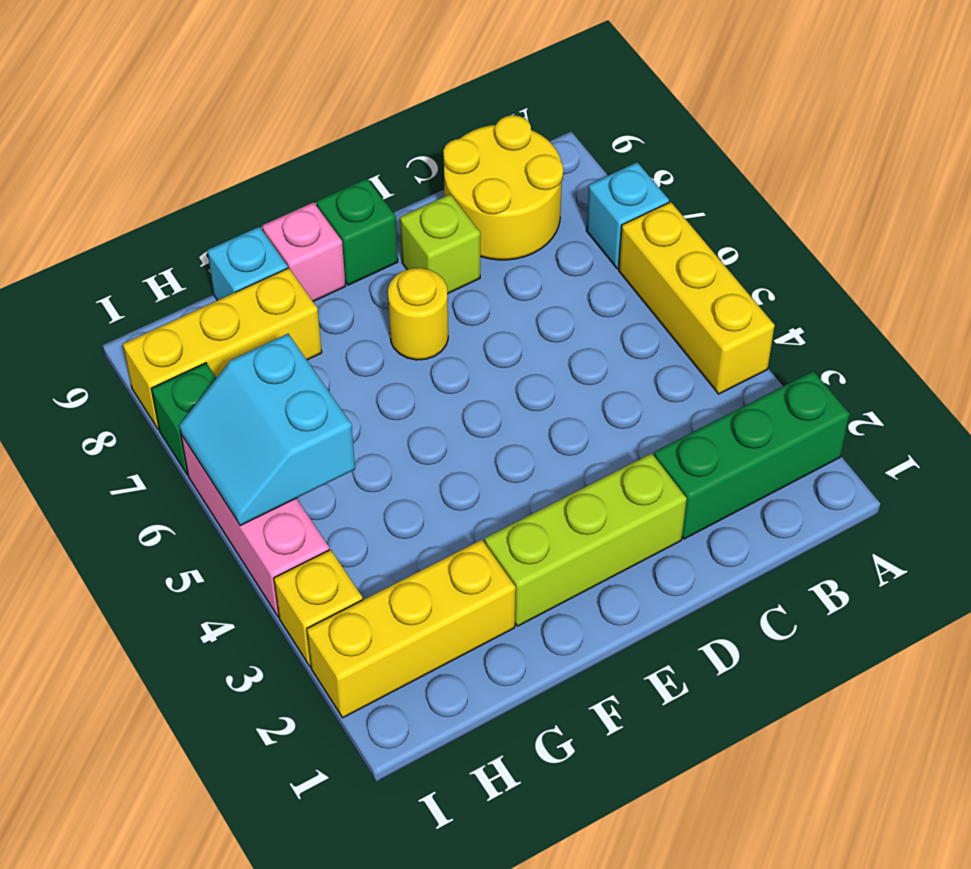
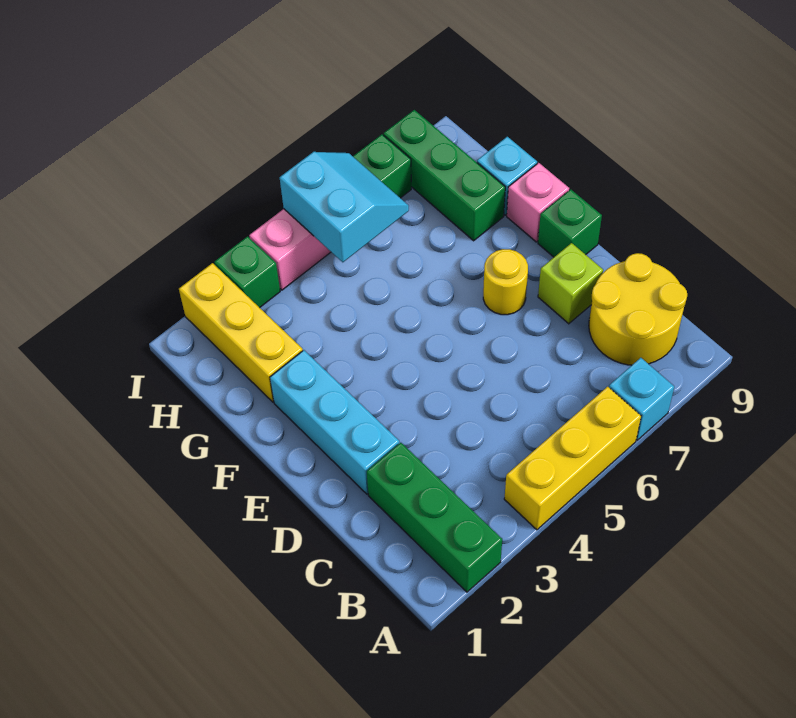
lime brick D2:F2 level 1 -> cyan brick D2:F2 level 1
yellow brick G8:I8 level 1 -> green brick G8:I8 level 1
cyan slope H5:I6 level 2 top H -> cyan slope H5:I6 level 2 top 5
yellow brick I3 level 1 -> green brick I3 level 1

